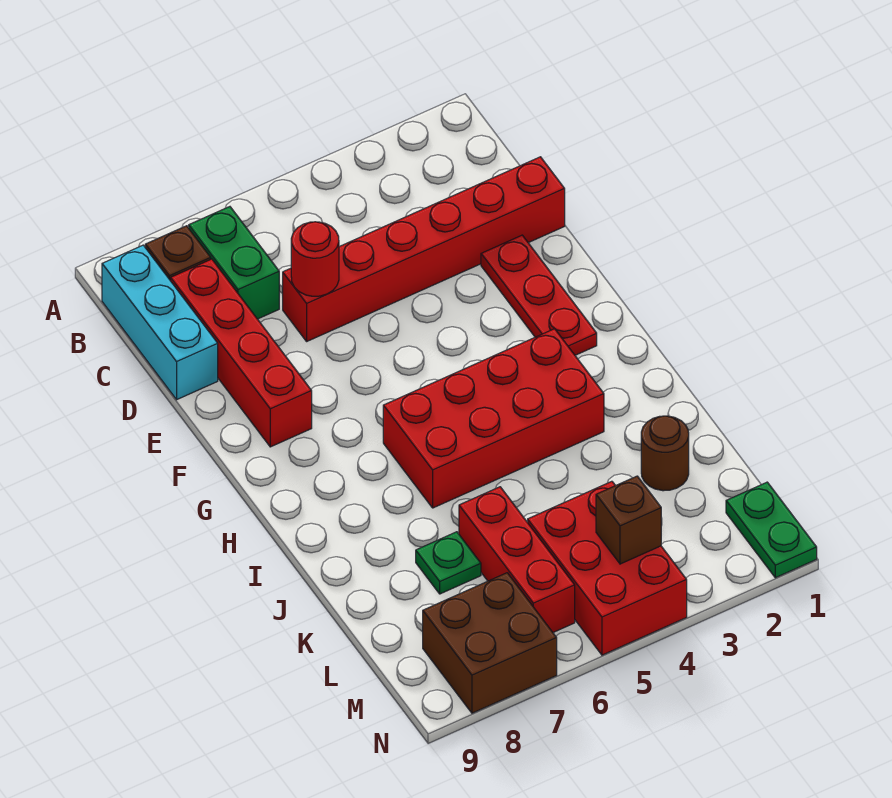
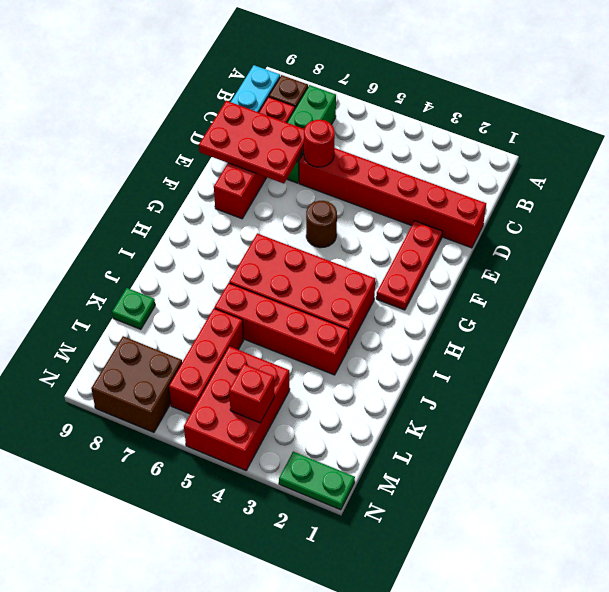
green brick B7:C7 level 1 -> green brick B7:D7 level 1
none -> red plate D7:E9 level 2
none -> red brick J3:J6 level 1
brown round brick K2 level 1 -> brown round brick F5 level 1
green plate K7 level 1 -> green plate K9 level 1
green plate M1:N1 level 1 -> green plate N1:N2 level 1
brown brick M4 level 2 -> red brick M4 level 2

